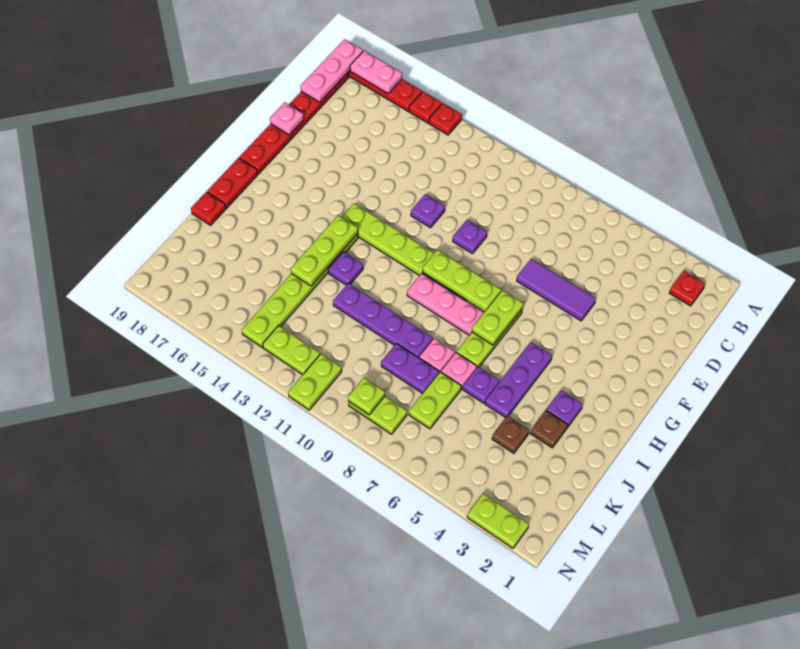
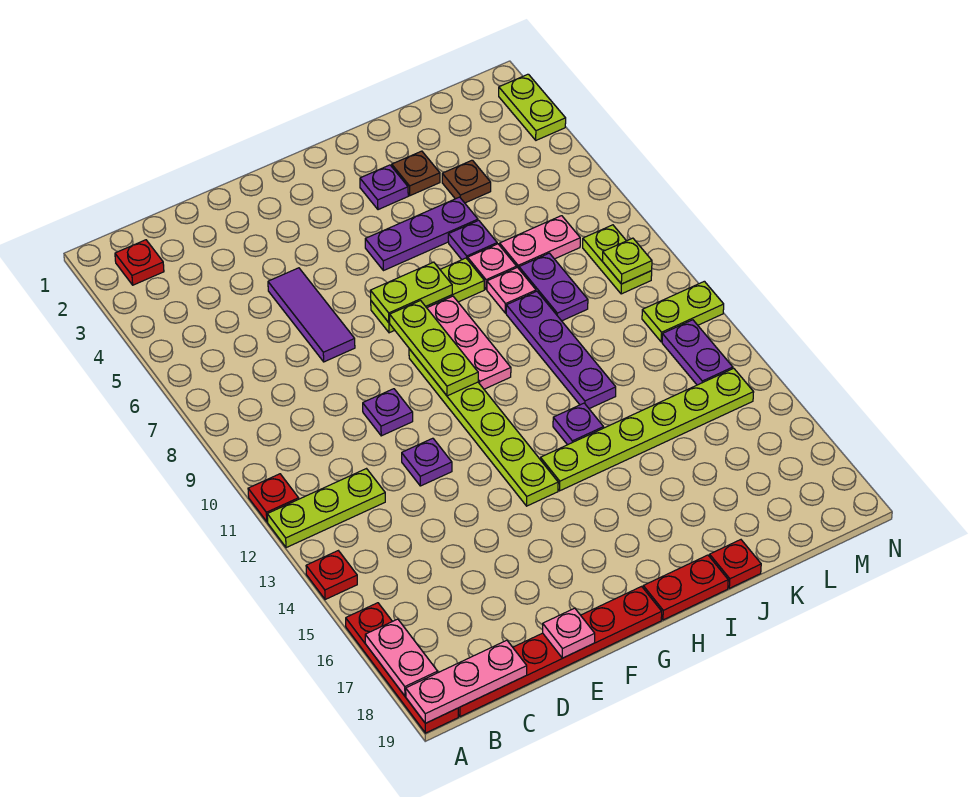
red plate A15 level 1 -> red plate A11 level 1
lime plate H14:J14 level 2 -> lime plate A12:C12 level 1
lime plate K7:L7 level 1 -> pink plate K7:L7 level 1
lime plate M12:M13 level 1 -> purple plate M12:M13 level 1

